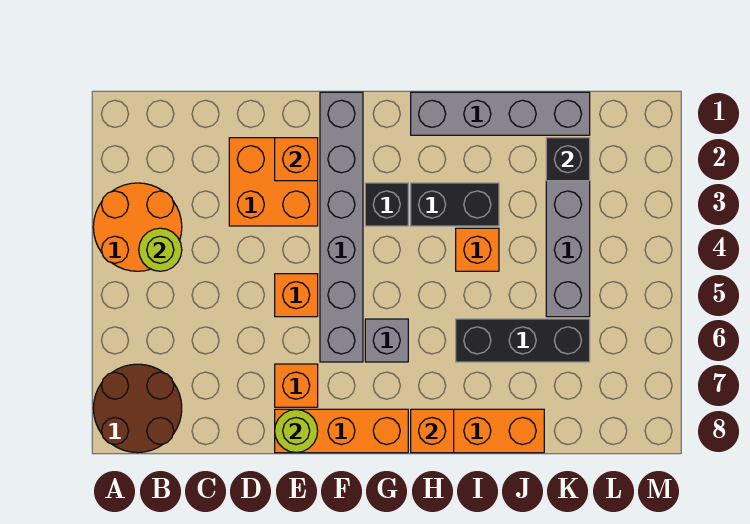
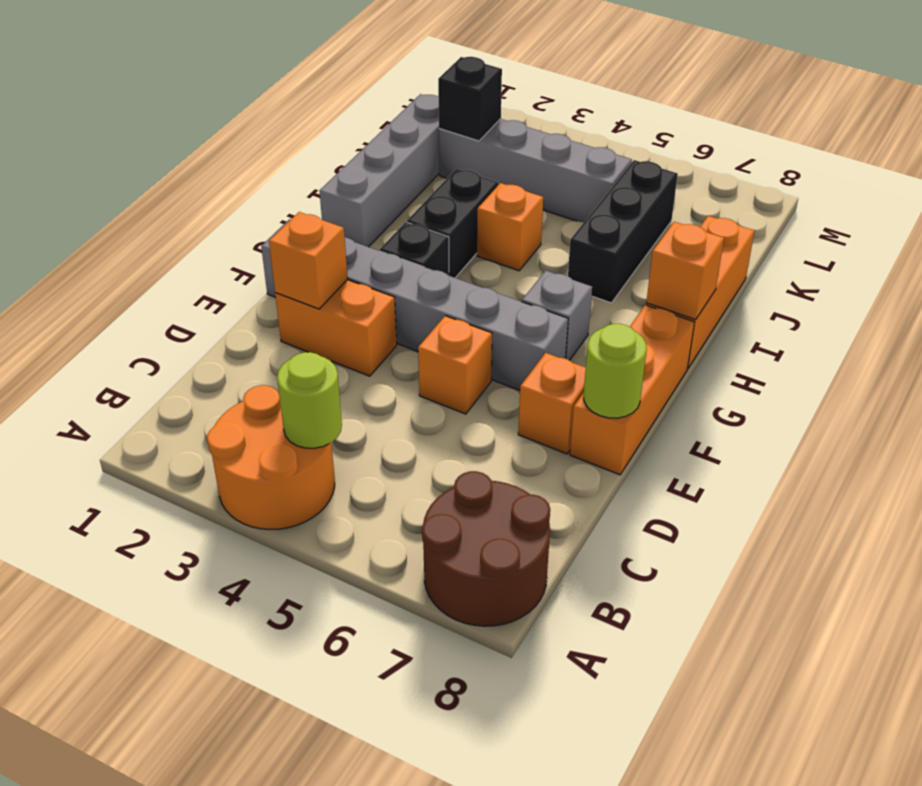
orange brick D2:E3 level 1 -> orange brick E2:E3 level 1

